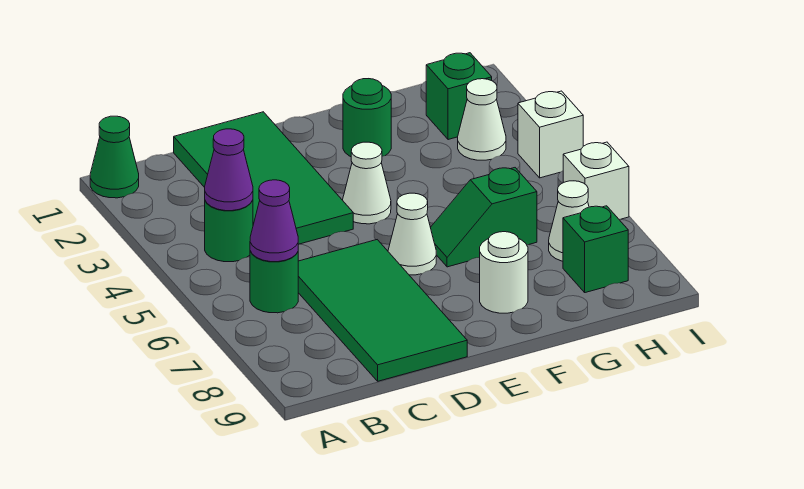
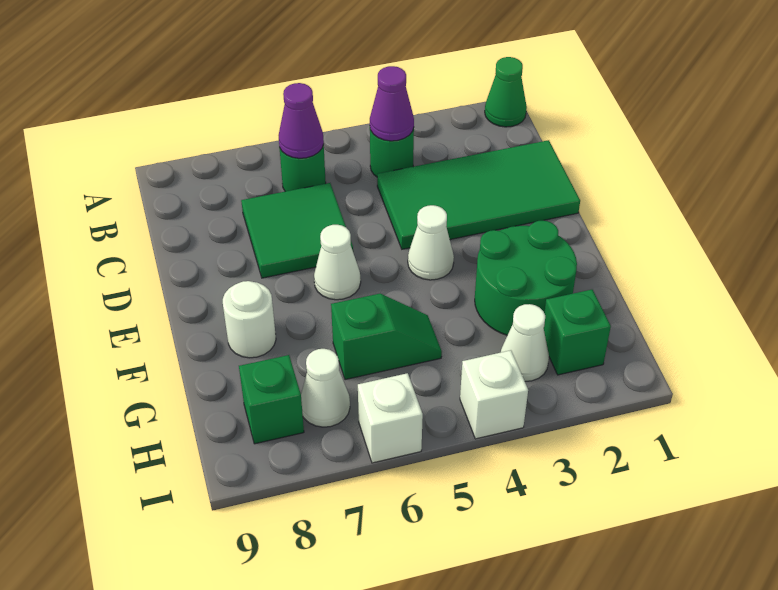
green tile C6:D9 level 1 -> green tile C6:D7 level 1
green round brick F2 level 1 -> green round brick F2:G3 level 1
green slope F6:G6 level 1 top G -> green slope G5:G6 level 1 top 6

